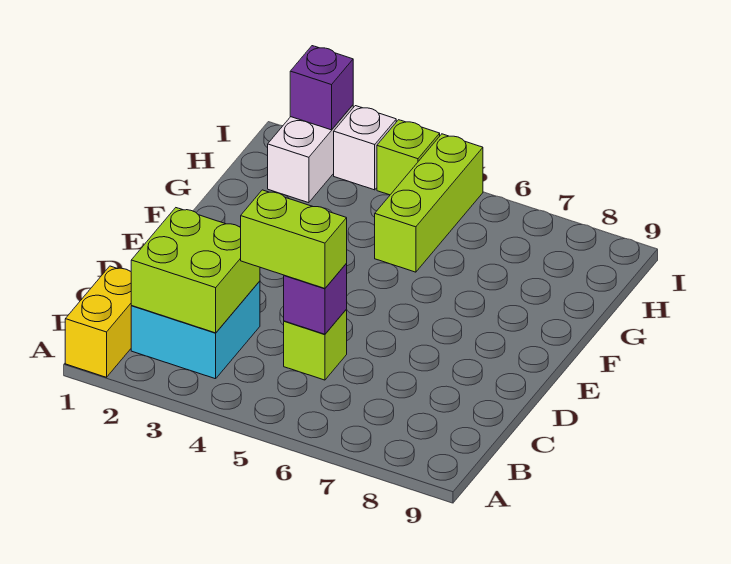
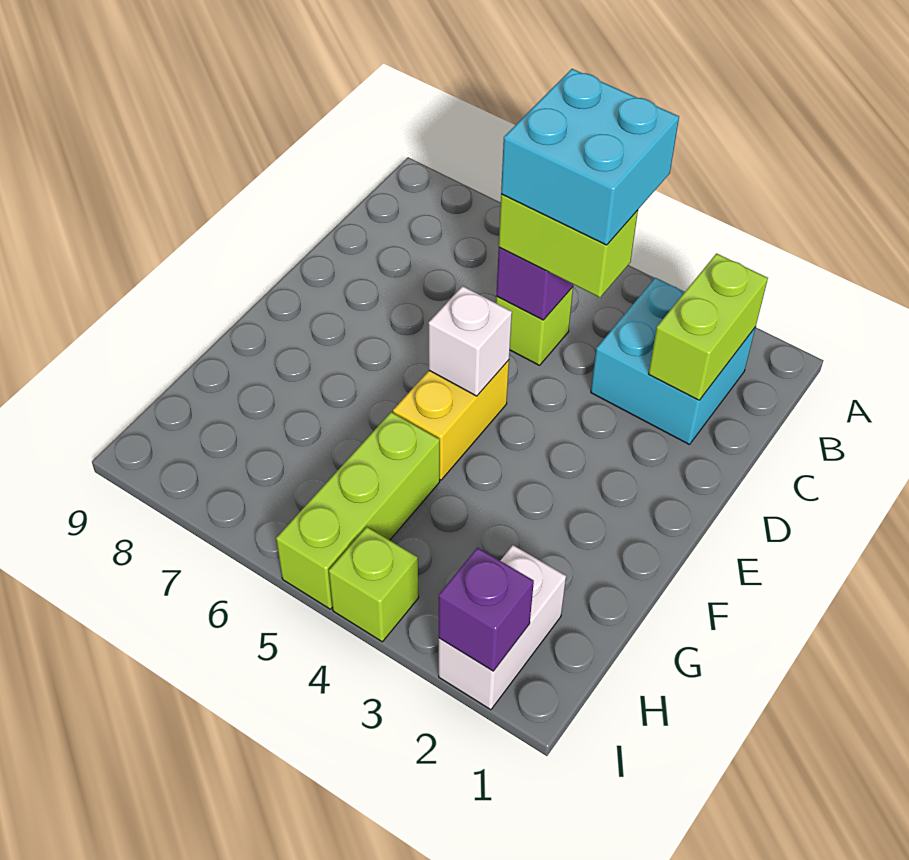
yellow brick A1:B1 level 1 -> yellow brick E5:F5 level 1
lime brick B2:C3 level 2 -> lime brick B2:C2 level 2
none -> cyan brick B4:C5 level 4
white brick I3 level 1 -> white brick E5 level 2

